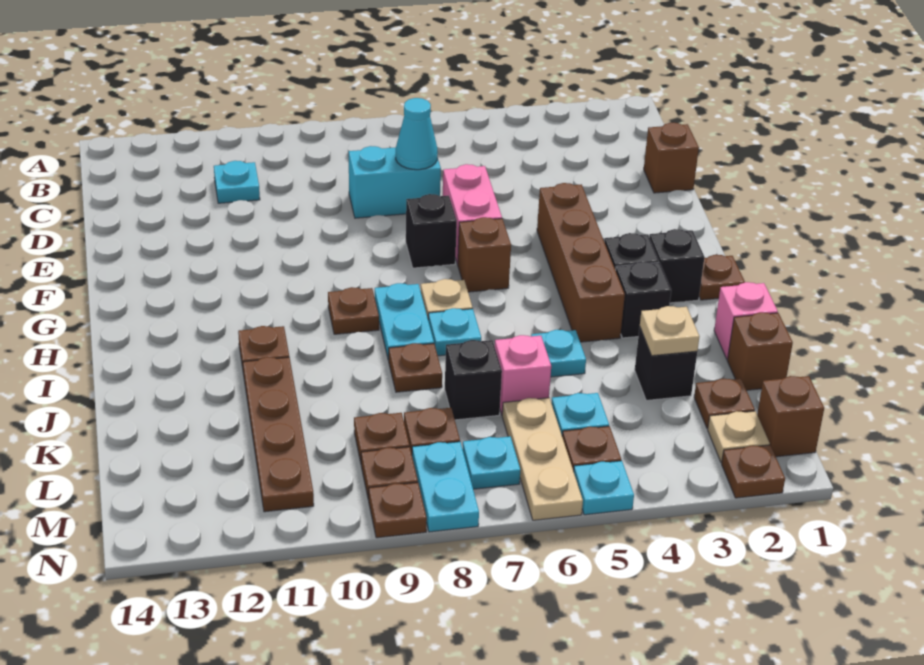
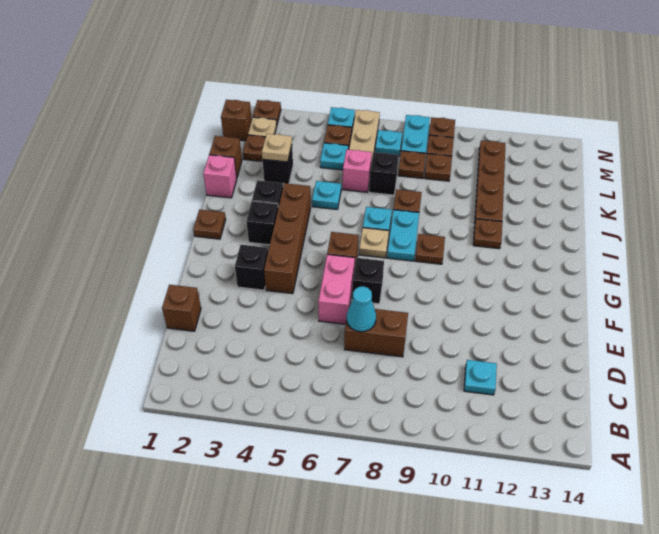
cyan brick D7:D8 level 1 -> brown brick D7:D8 level 1
black brick H2 level 1 -> black brick F3 level 1

